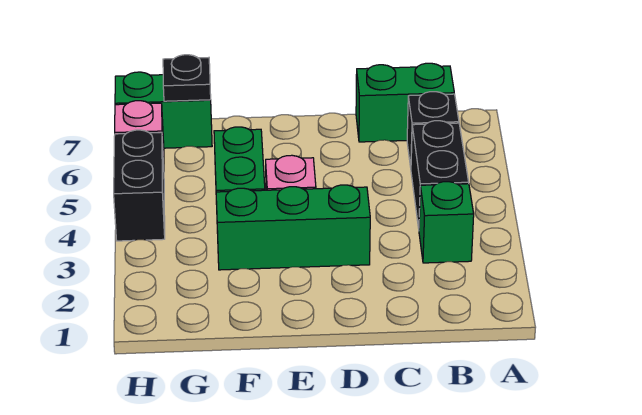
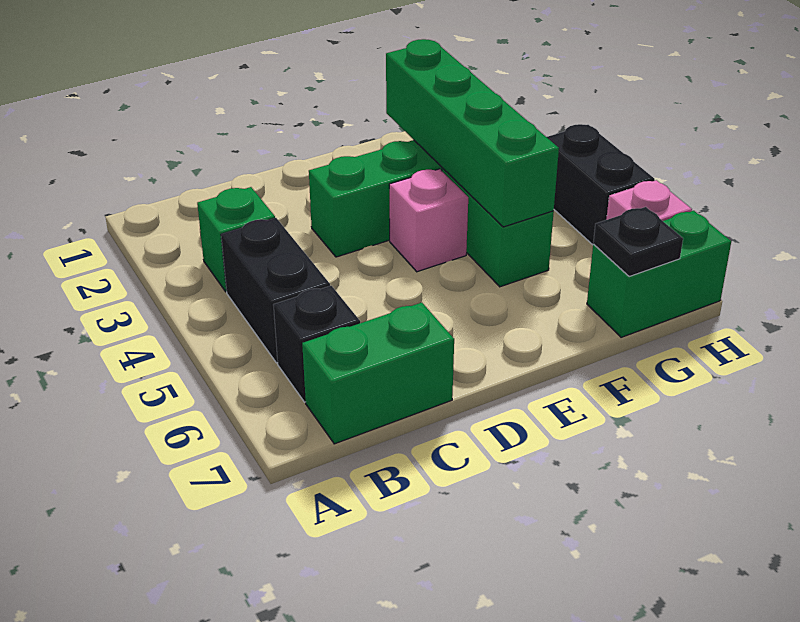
none -> green brick F2:F5 level 2

